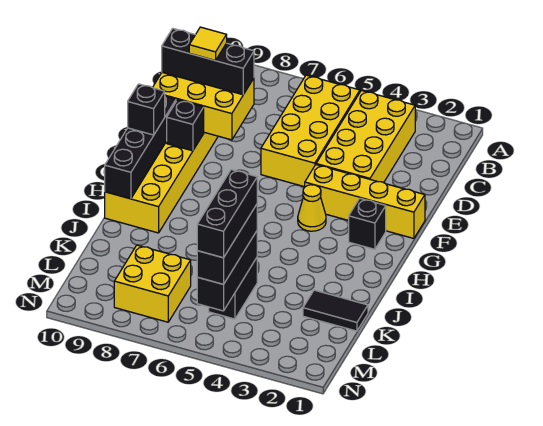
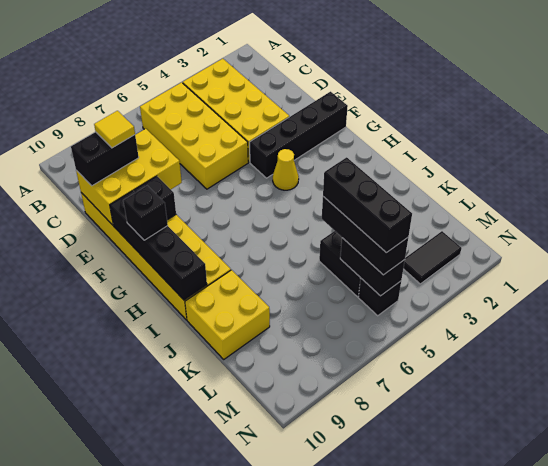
black brick D8:D10 level 3 -> black brick D9:D10 level 3
yellow brick F1:F4 level 1 -> black brick F1:F4 level 1
black brick G2 level 1 -> black brick M5 level 1
black tile K1:K2 level 1 -> black tile M2:M3 level 1
black brick K5:M5 level 2 -> black brick L5:M5 level 2
yellow brick L7:M8 level 1 -> yellow brick J9:K10 level 1

